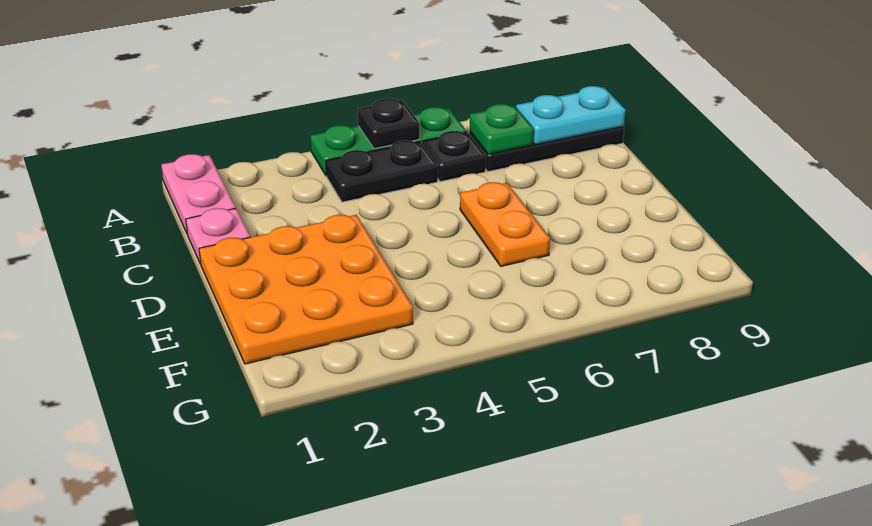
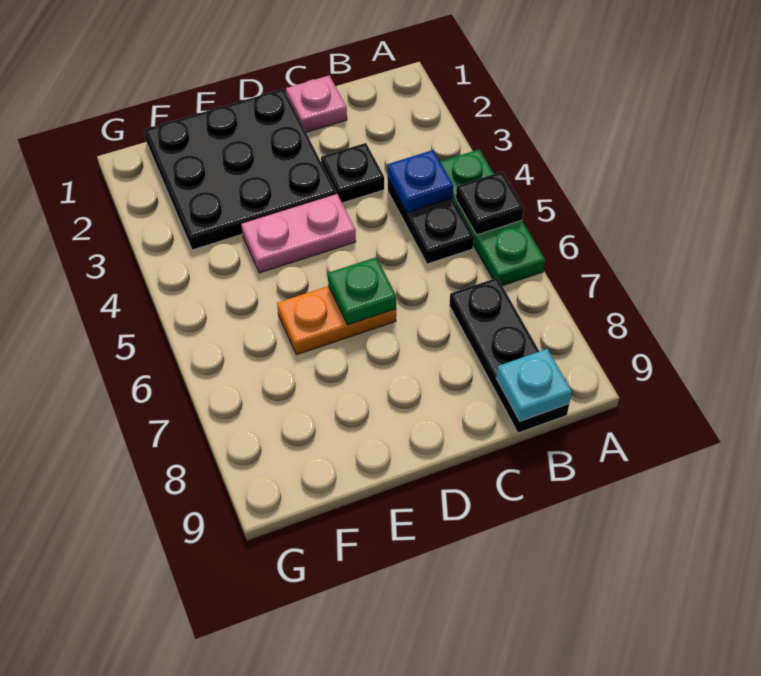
pink plate A1:B1 level 1 -> pink plate D4:E4 level 1
none -> blue plate B4 level 2
black plate B6 level 1 -> black plate C3 level 1
green plate B7 level 2 -> green plate D6 level 2
cyan plate B8:B9 level 2 -> cyan plate B9 level 2
orange plate D1:F3 level 1 -> black plate D1:F3 level 1

